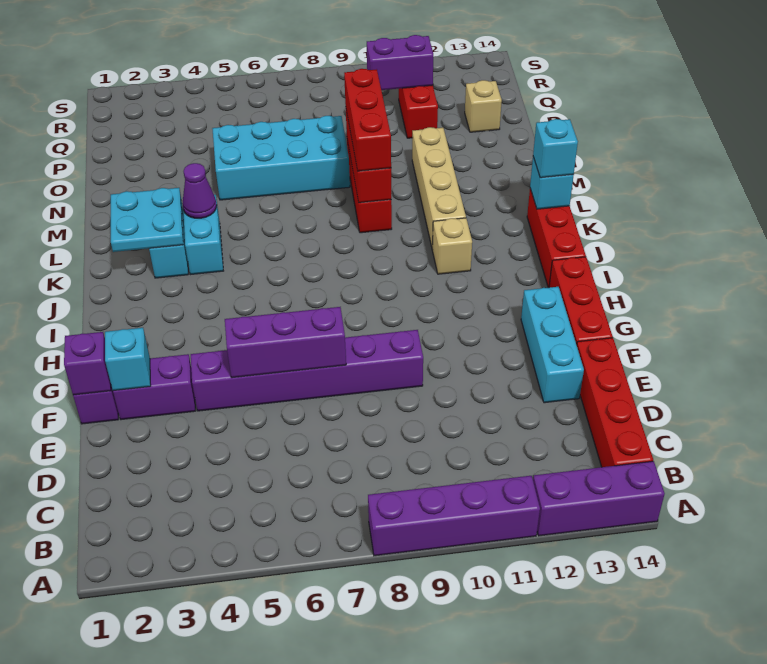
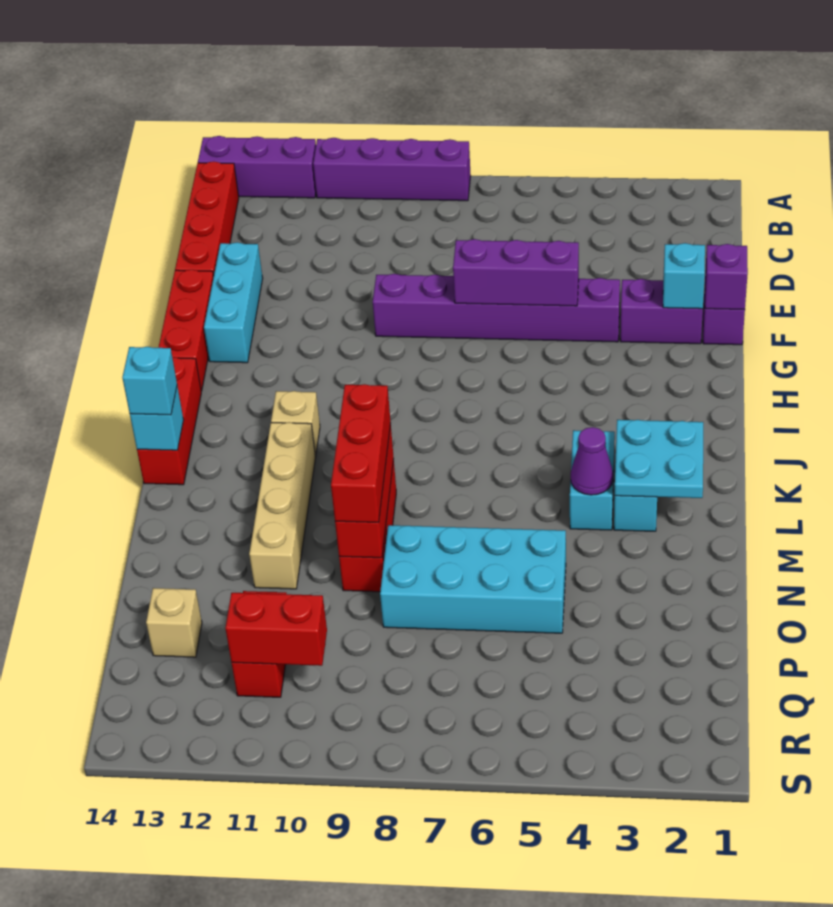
purple brick Q10:Q11 level 2 -> red brick Q10:Q11 level 2

